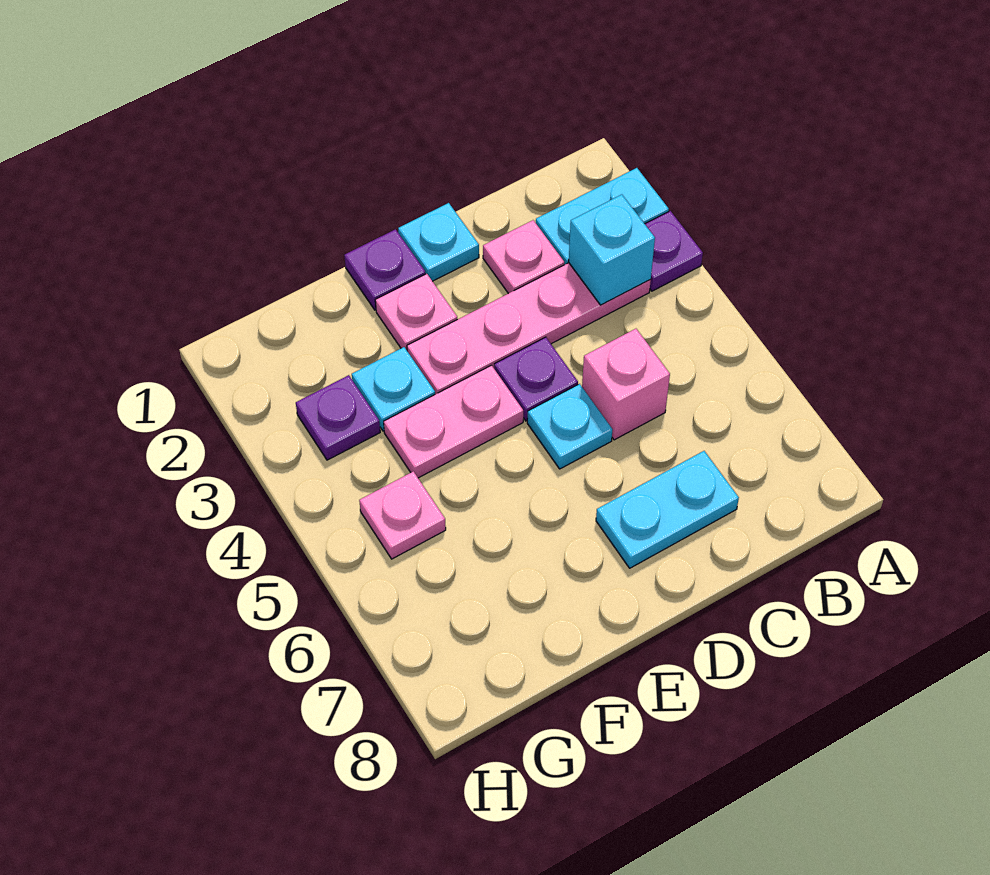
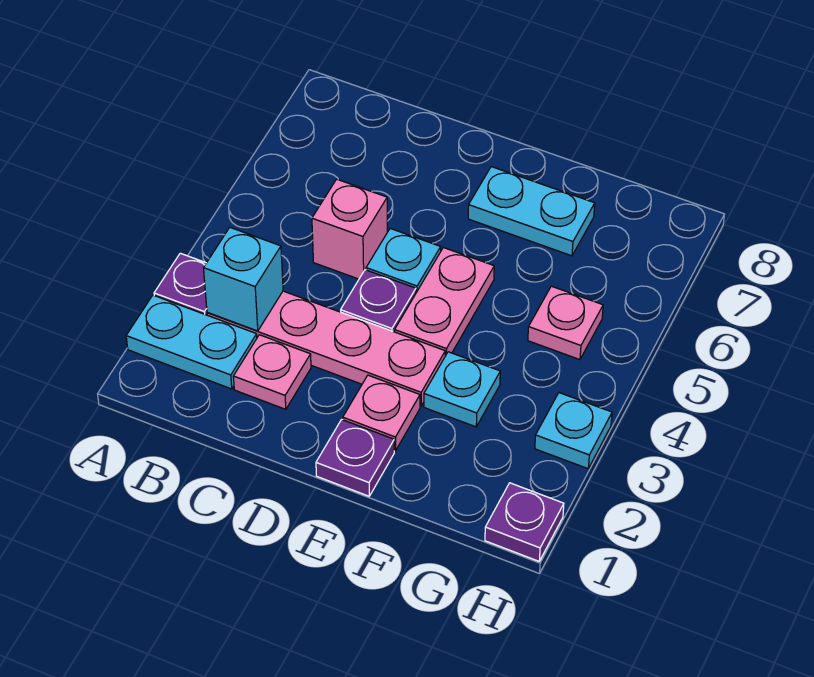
cyan plate C7:D7 level 1 -> cyan plate E7:F7 level 1
cyan plate D1 level 1 -> cyan plate H3 level 1
pink plate E4:F4 level 1 -> pink plate E4:E5 level 1
purple plate G3 level 1 -> purple plate H1 level 1

